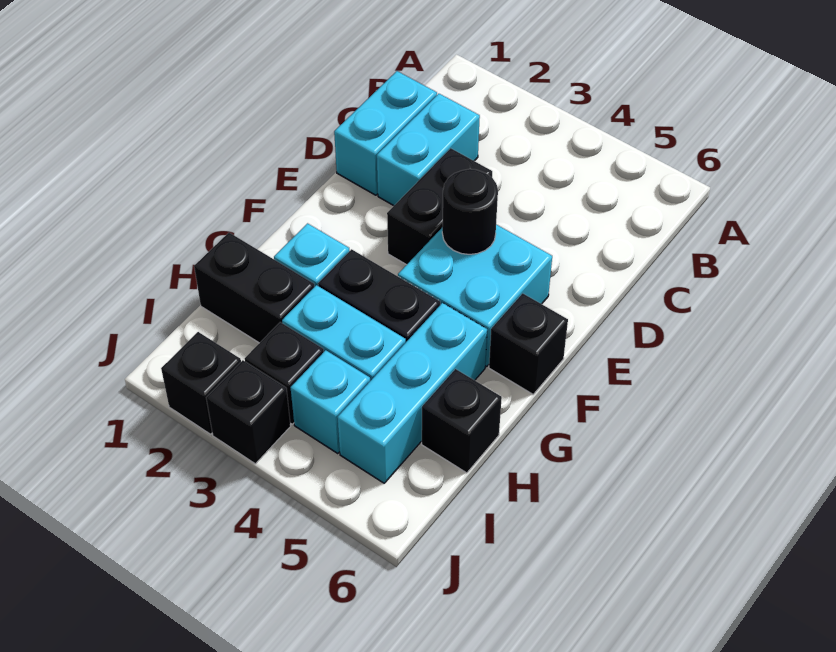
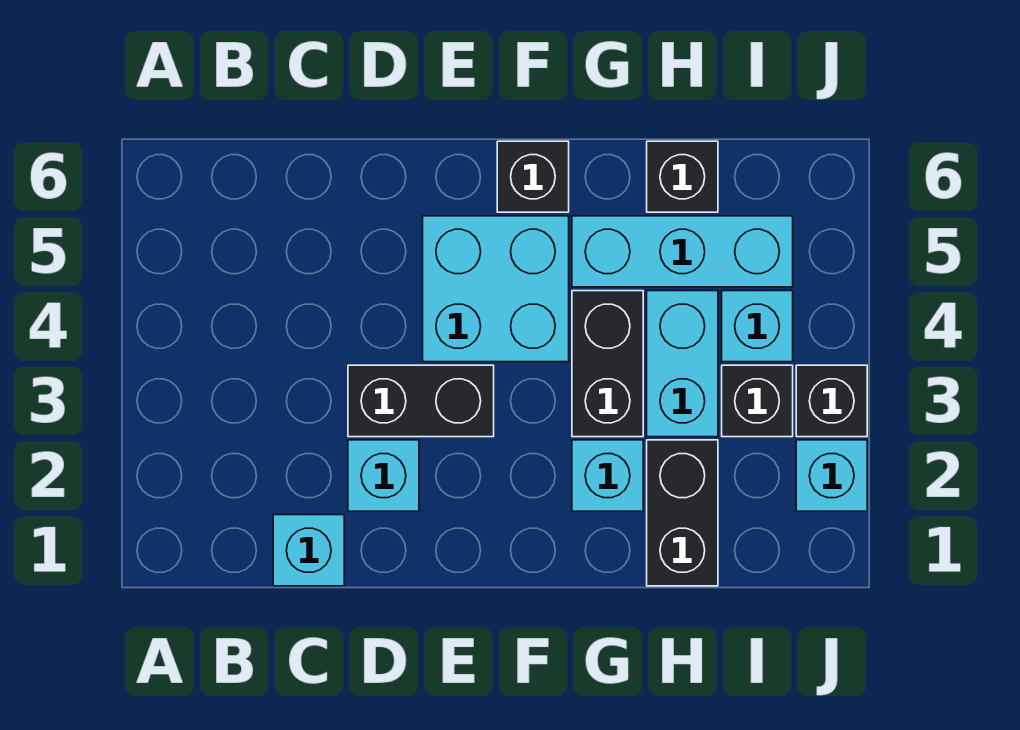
cyan brick C1:D1 level 1 -> cyan brick C1 level 1
cyan brick C2:D2 level 1 -> cyan brick D2 level 1
black round brick E4 level 2 -> none
black brick J2 level 1 -> cyan brick J2 level 1

